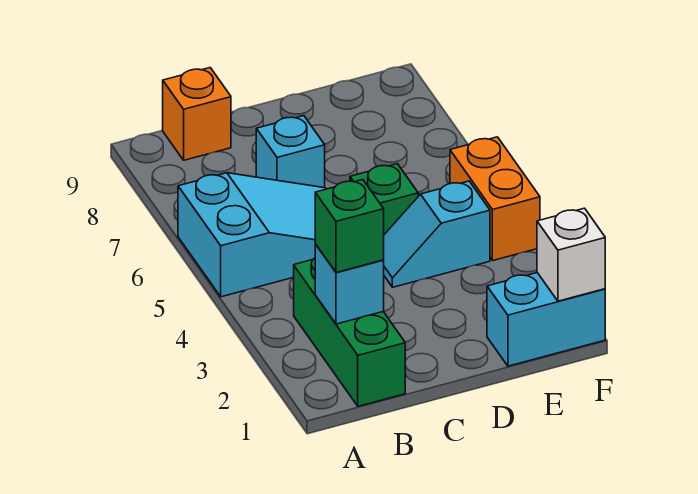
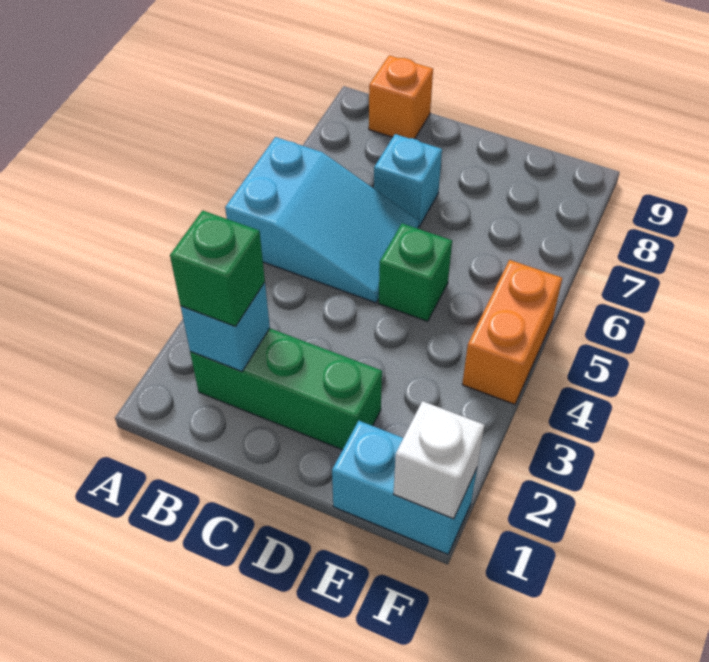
green brick B1:B3 level 1 -> green brick B2:D2 level 1
cyan slope D4:E4 level 1 top E -> none

